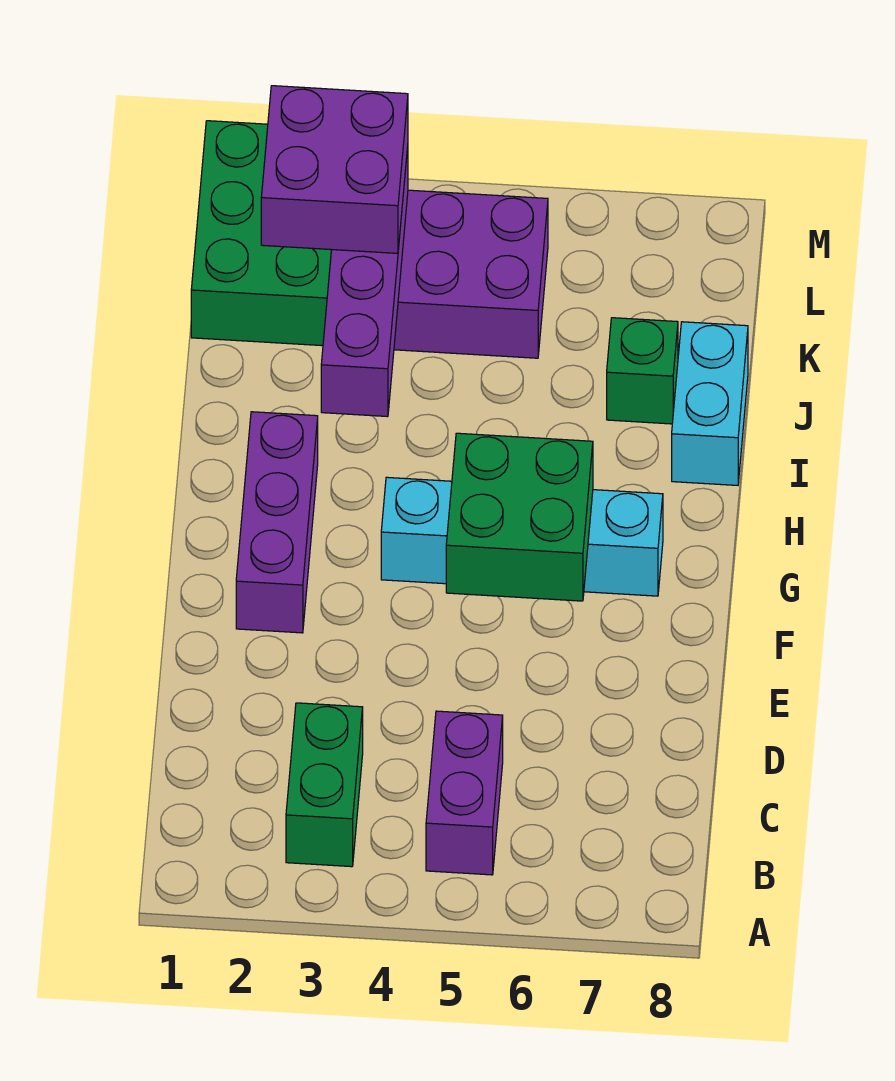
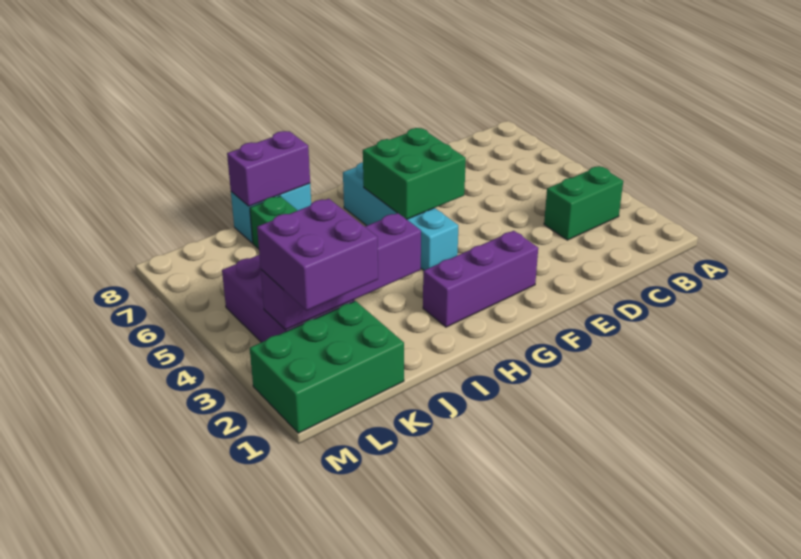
purple brick B5:C5 level 1 -> purple brick I8:J8 level 2

